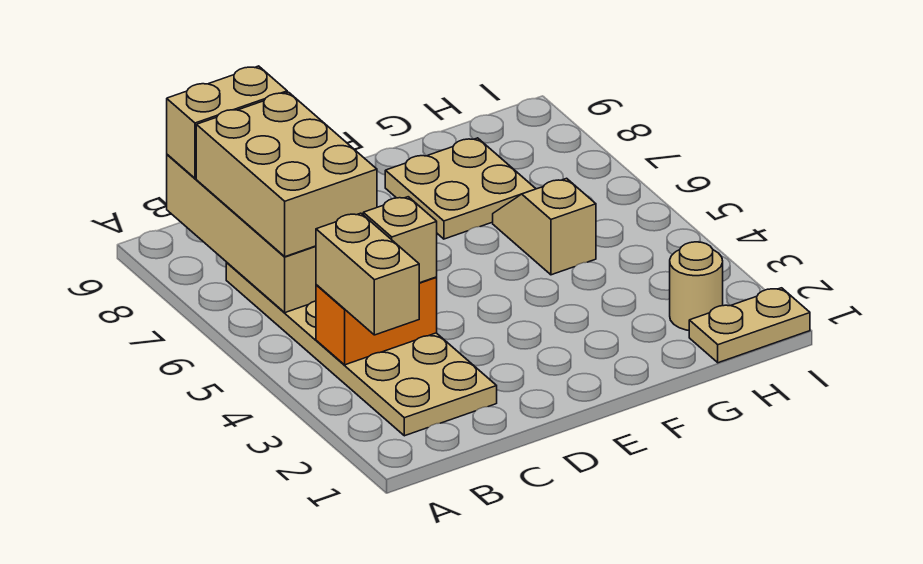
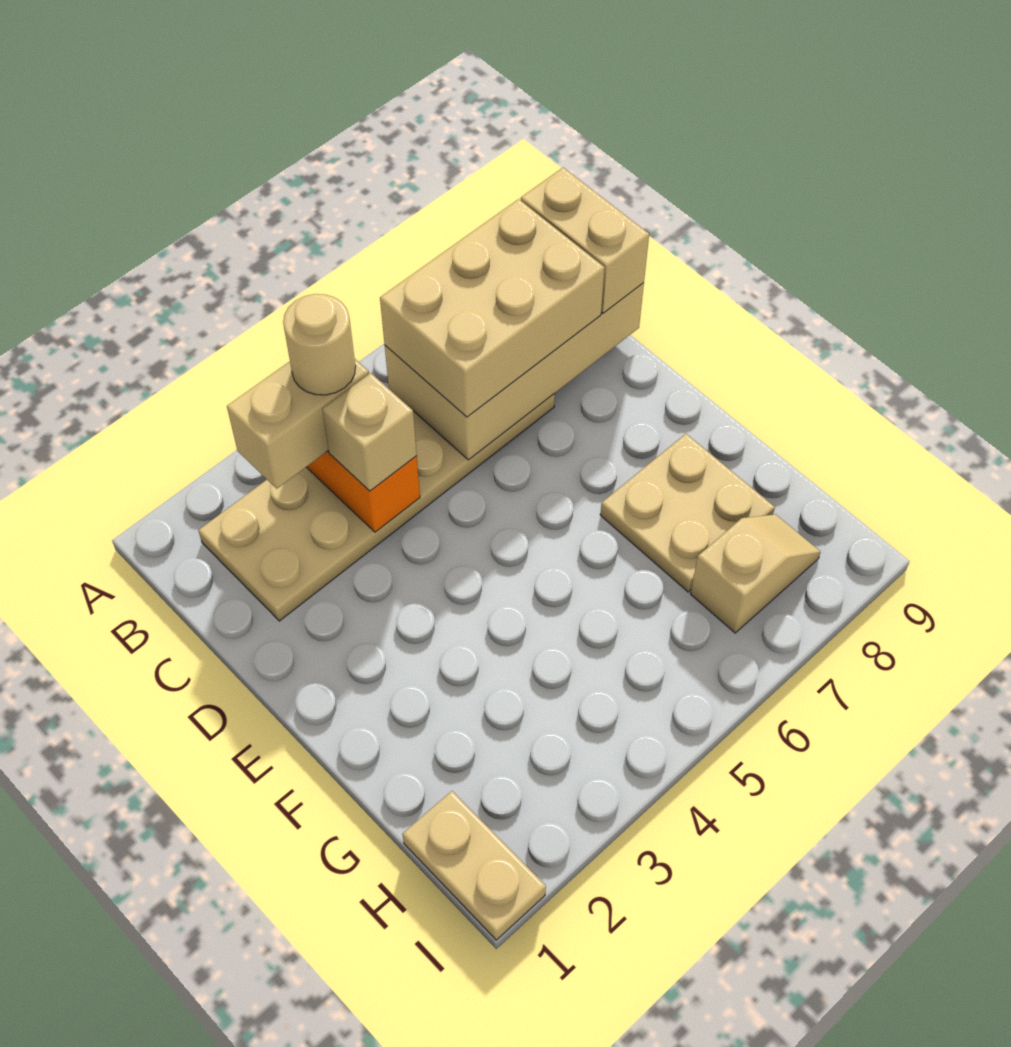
tan slope G5:G6 level 1 top 5 -> tan slope H7:H8 level 1 top 7
tan round brick H2 level 1 -> tan round brick B4 level 4

